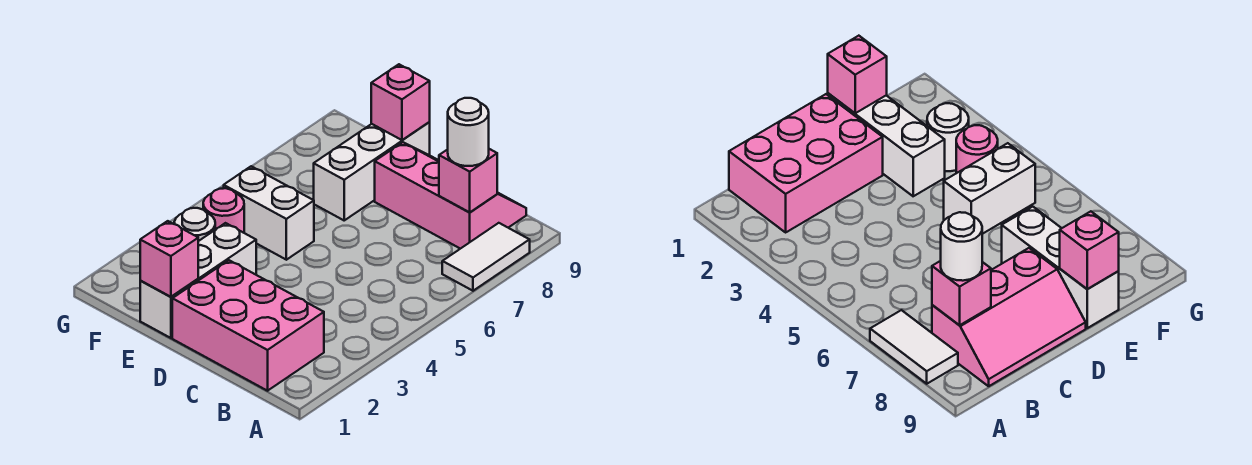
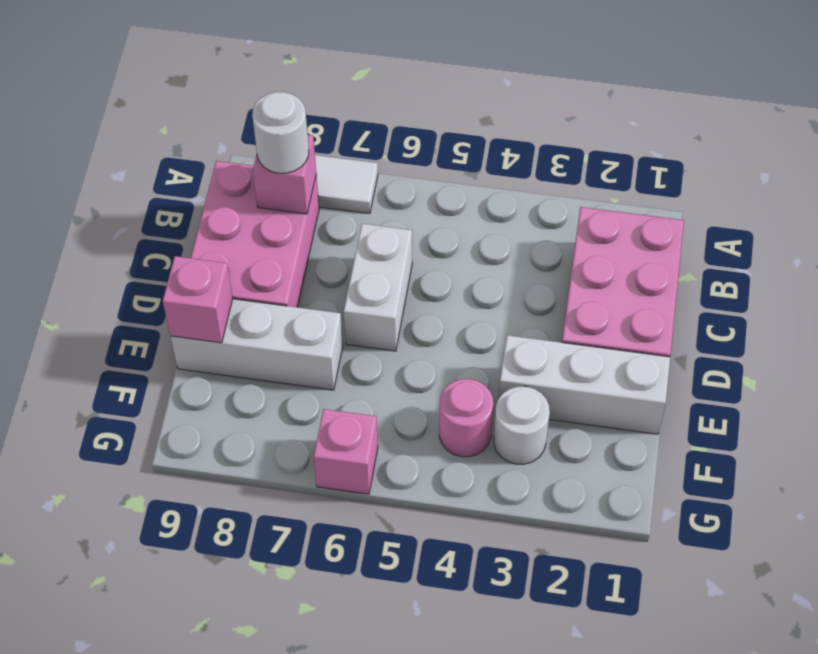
pink slope B8:D9 level 1 top 8 -> pink brick B8:D9 level 1
pink brick E1 level 2 -> pink brick G6 level 1
white brick E5:F5 level 1 -> white brick C6:D6 level 1

